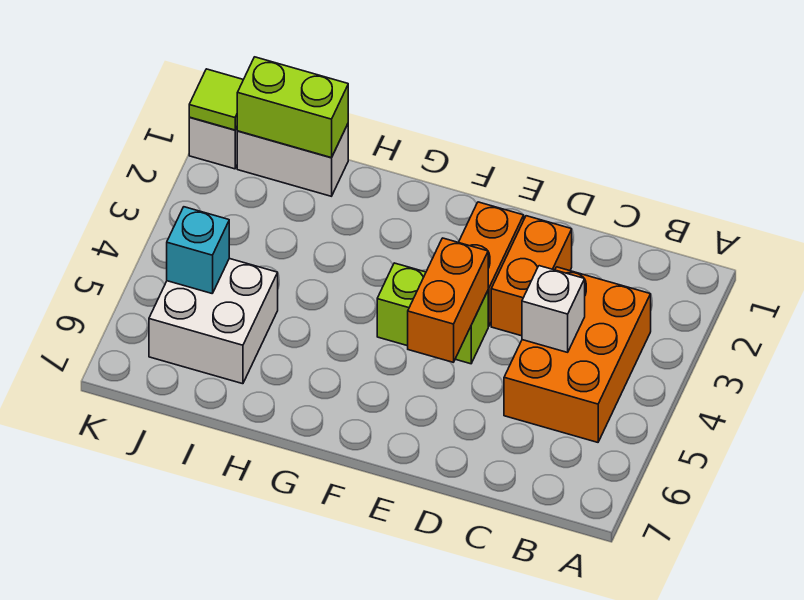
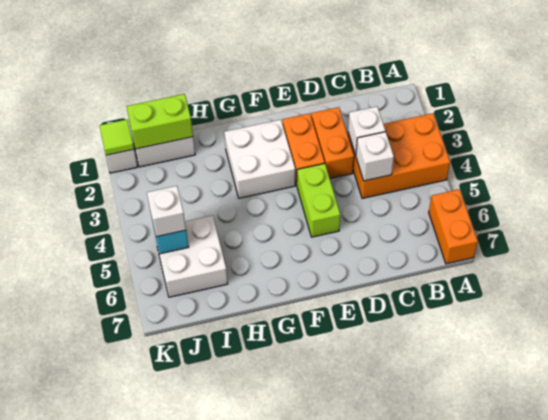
orange brick B3:C5 level 1 -> orange brick A3:C4 level 1
none -> white brick C3 level 2
lime brick E4:F4 level 1 -> lime brick E4:E5 level 1
orange brick E4:E5 level 2 -> orange brick A6:A7 level 1
none -> white brick F2:G3 level 1
none -> white brick J5 level 3

